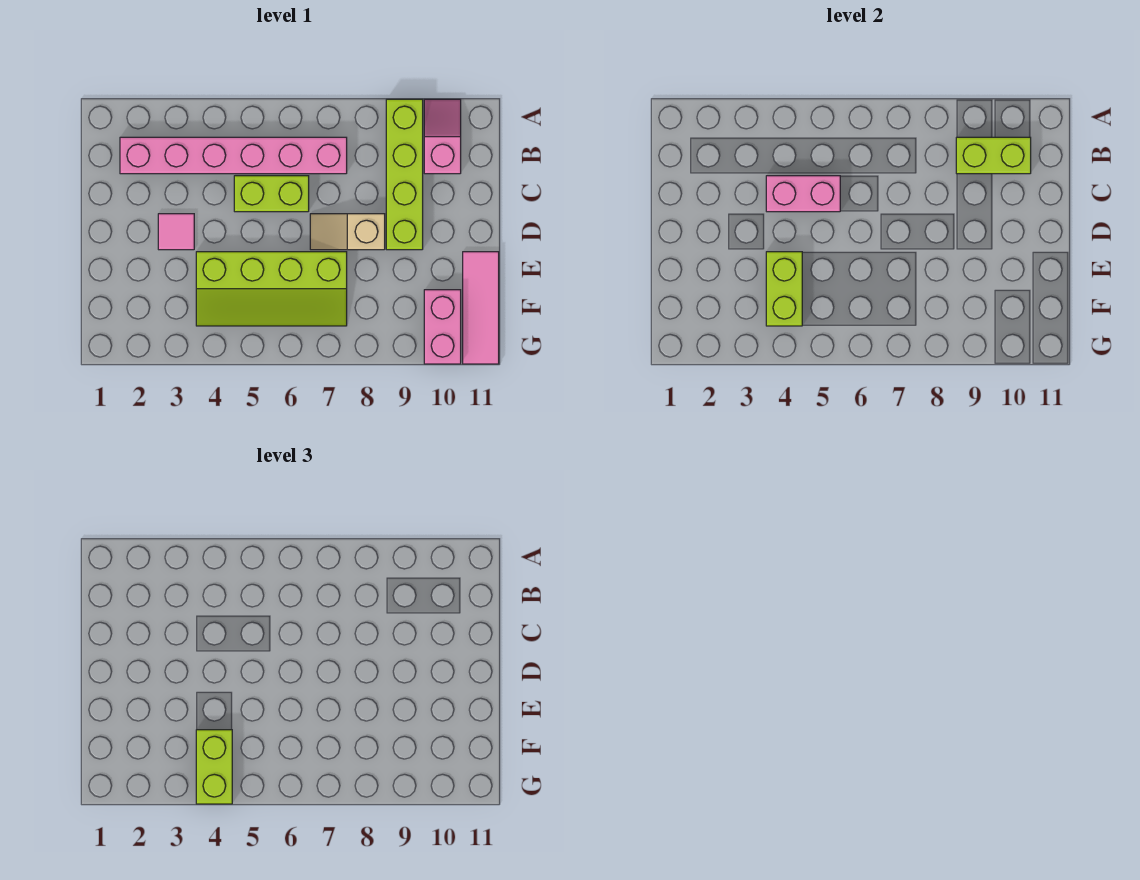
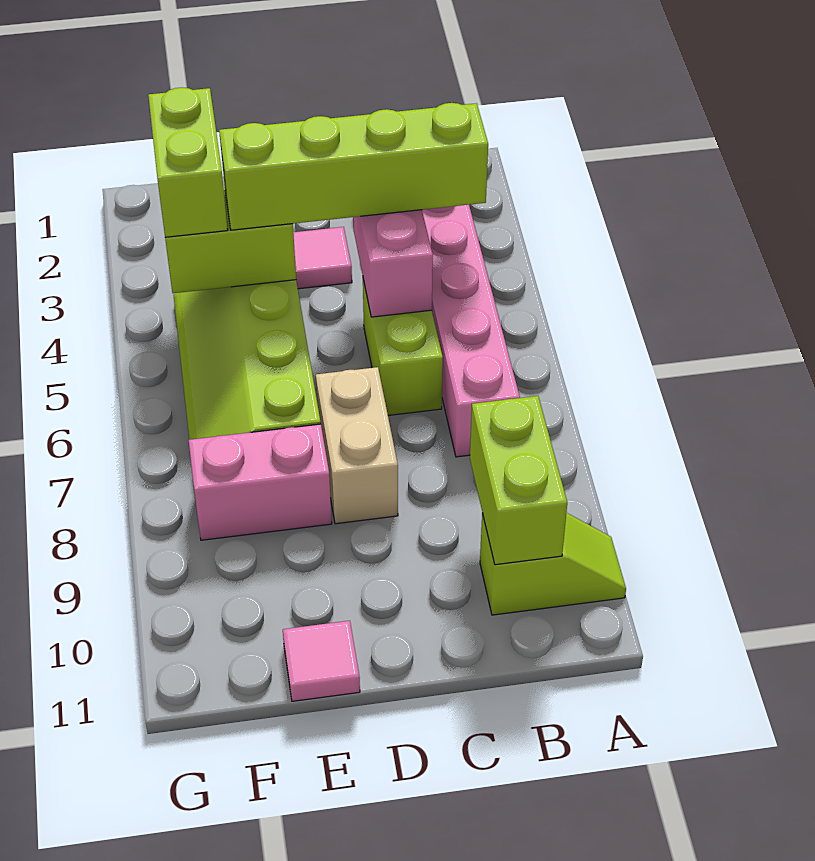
lime brick A9:D9 level 1 -> lime brick B4:E4 level 3
pink slope A10:B10 level 1 top B -> lime slope A10:B10 level 1 top B
tan slope D7:D8 level 1 top 8 -> tan brick D7:D8 level 1
pink tile E11:G11 level 1 -> pink tile E11 level 1
lime brick F4:G4 level 3 -> lime brick F3:F4 level 3
pink brick F10:G10 level 1 -> pink brick E8:F8 level 1

